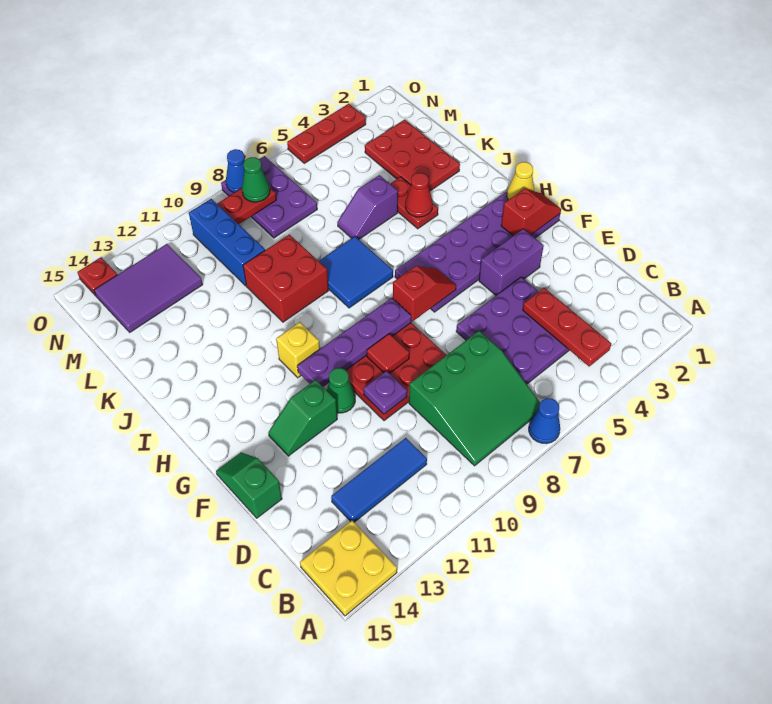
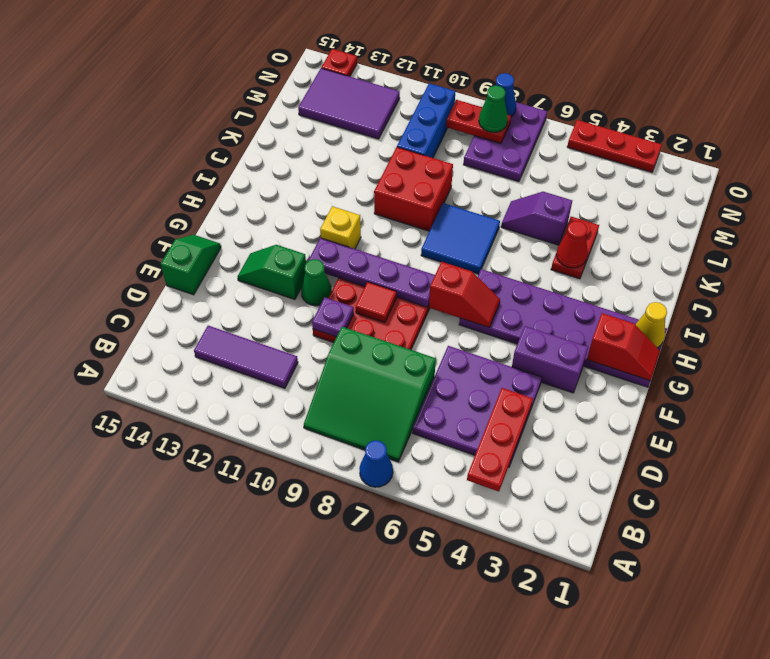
yellow plate A14:B15 level 1 -> none
blue tile C11:C13 level 1 -> purple tile C11:C13 level 1
red plate K2:M3 level 1 -> none

